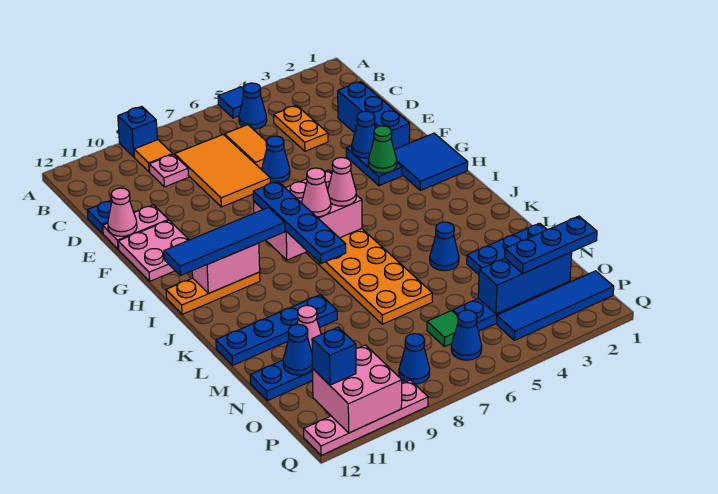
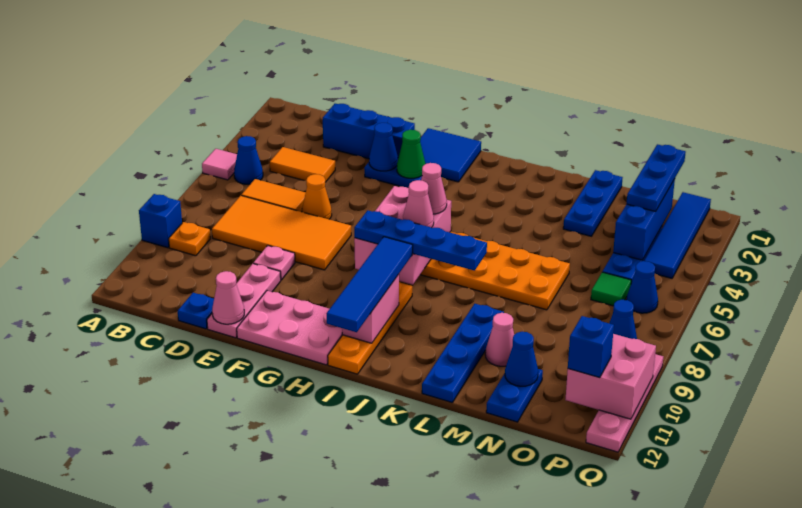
blue tile A5 level 1 -> pink tile A5 level 1
orange tile B9 level 1 -> orange plate B9 level 1
orange plate C4:D4 level 1 -> orange tile C4:D4 level 1
orange tile C7:E8 level 1 -> orange tile C7:F8 level 1
pink plate C9 level 1 -> pink plate E9 level 1
blue cone E6 level 1 -> orange cone E6 level 1
pink plate E11:E12 level 1 -> pink plate E10:E12 level 1
pink plate F11:G12 level 1 -> pink plate F11:H12 level 1
orange plate I10:I12 level 1 -> orange plate I9:I12 level 1
blue cone L4 level 1 -> none

